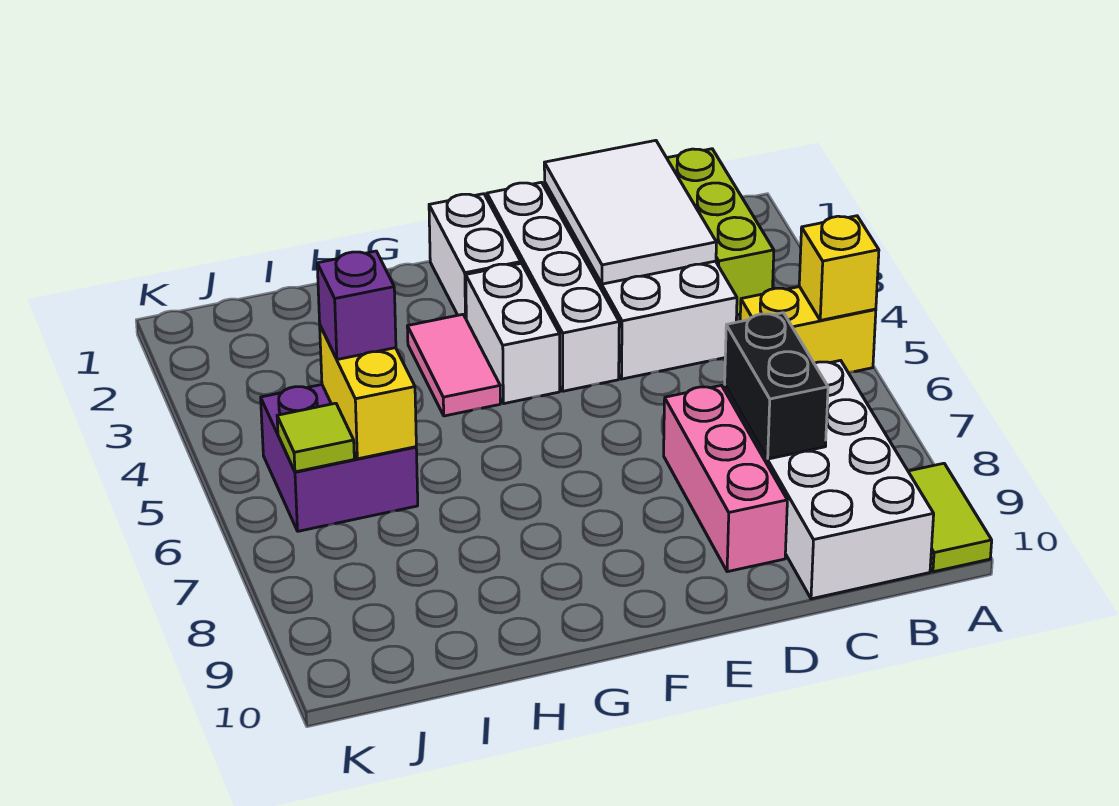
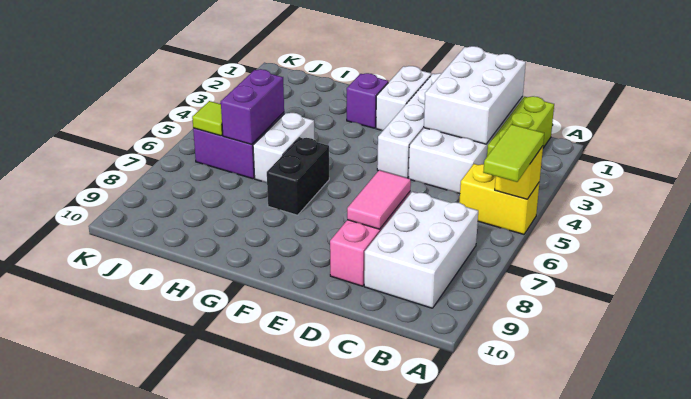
lime tile A9:A10 level 1 -> lime tile A5:A6 level 3
white brick B7:C10 level 1 -> white brick B7:C9 level 1
white tile C1:D3 level 2 -> white brick C1:D3 level 2
black brick C7:C8 level 2 -> black brick G6:G7 level 1
white brick F3:F4 level 1 -> white brick H5:H6 level 1
pink tile G3:G4 level 1 -> pink tile D7:D8 level 2
yellow brick I5:I6 level 2 -> purple brick I5:I6 level 2
purple brick I5 level 3 -> purple brick G2 level 1

